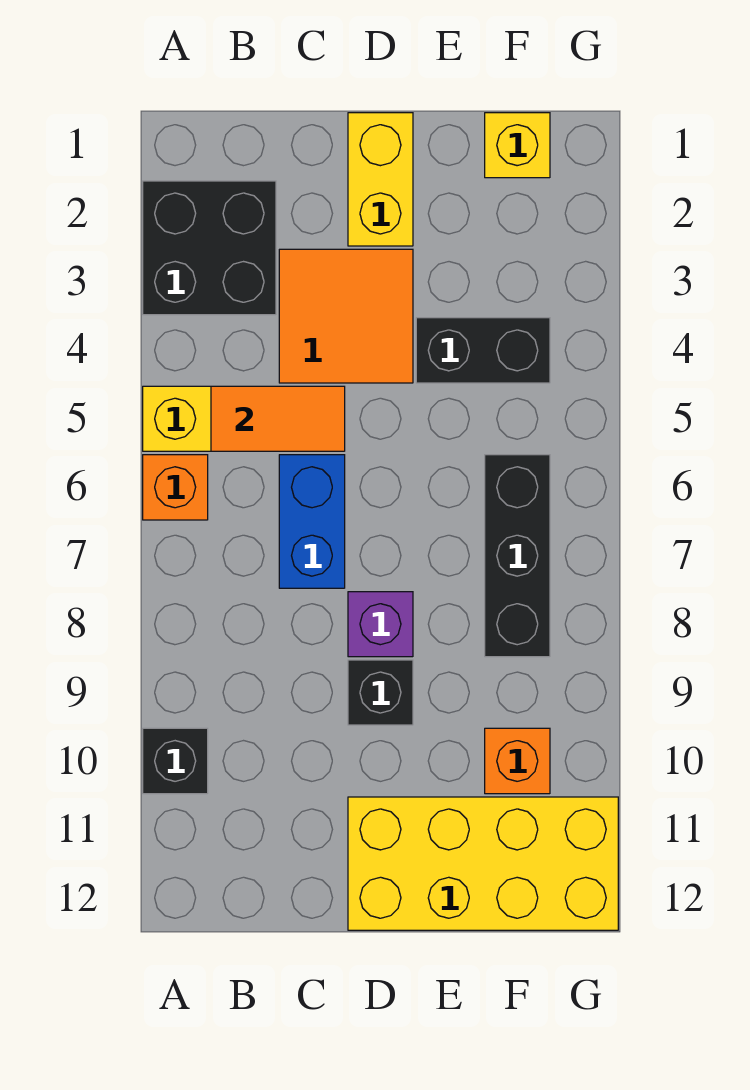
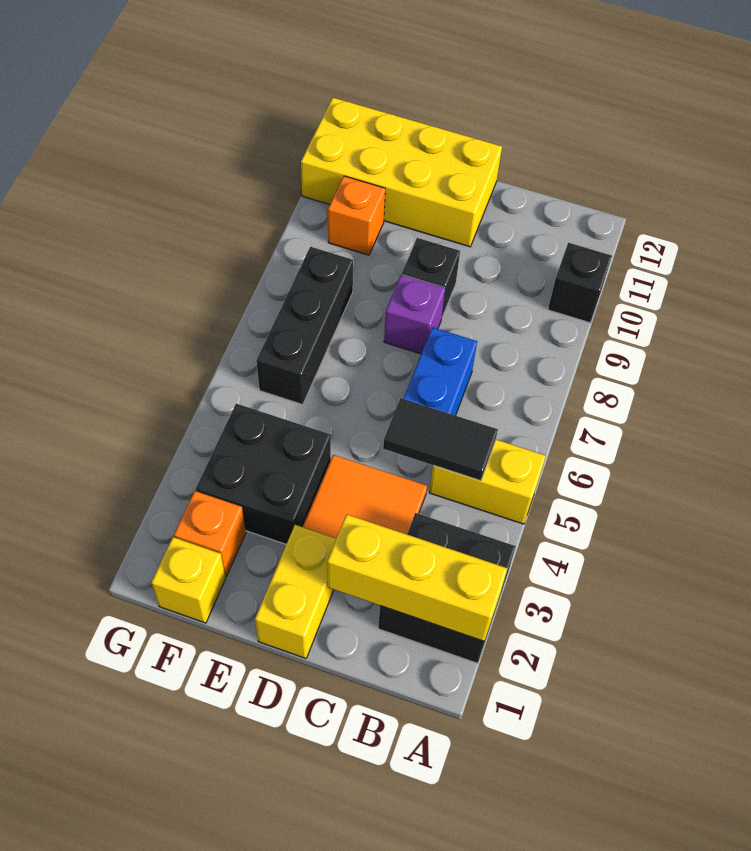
none -> yellow brick A2:C2 level 2
orange brick A6 level 1 -> orange brick F2 level 1
orange tile B5:C5 level 2 -> black tile B5:C5 level 2
black brick E4:F4 level 1 -> black brick E3:F4 level 1

